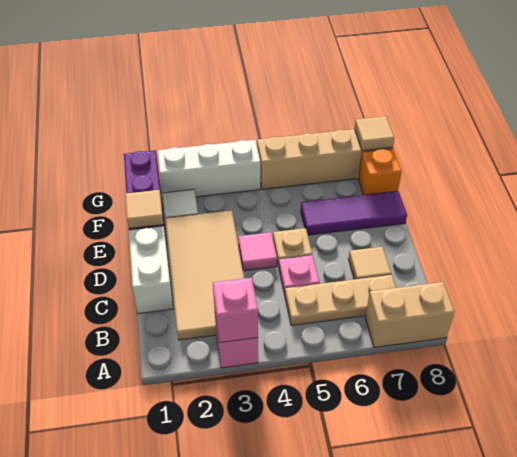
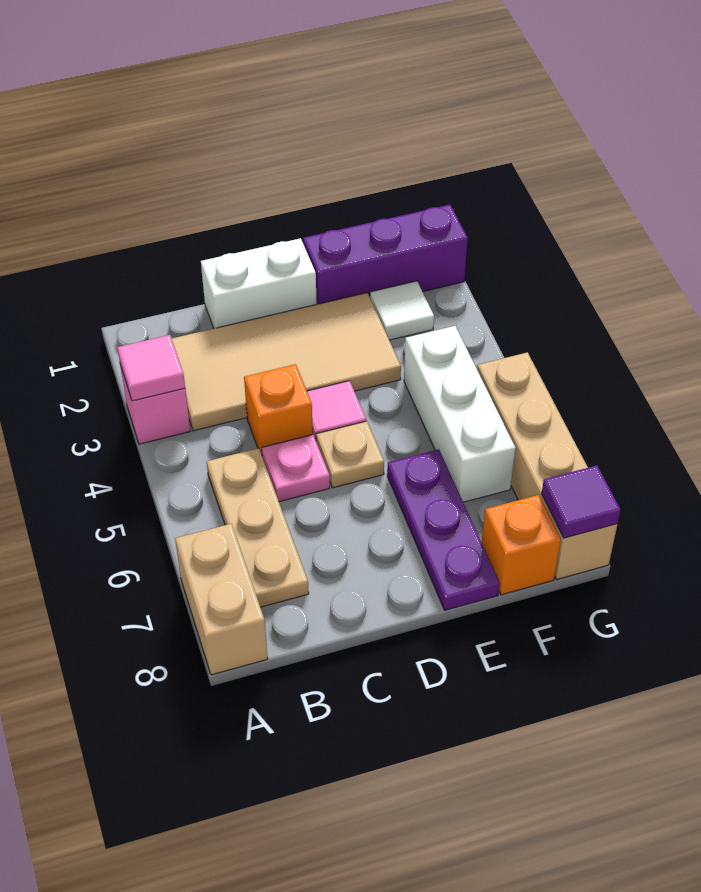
pink brick A3 level 2 -> pink tile A3 level 2
none -> orange brick C4 level 1
tan tile C7 level 1 -> none
tan tile E1 level 2 -> none
purple tile E6:E8 level 1 -> purple plate E6:E8 level 1
white brick G2:G4 level 1 -> white brick F4:F6 level 1
tan tile G8 level 2 -> purple tile G8 level 2

